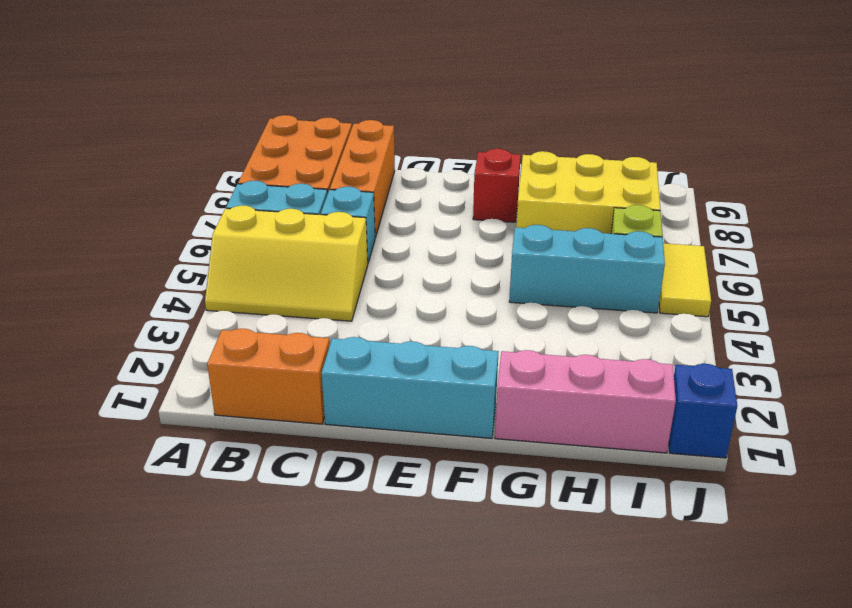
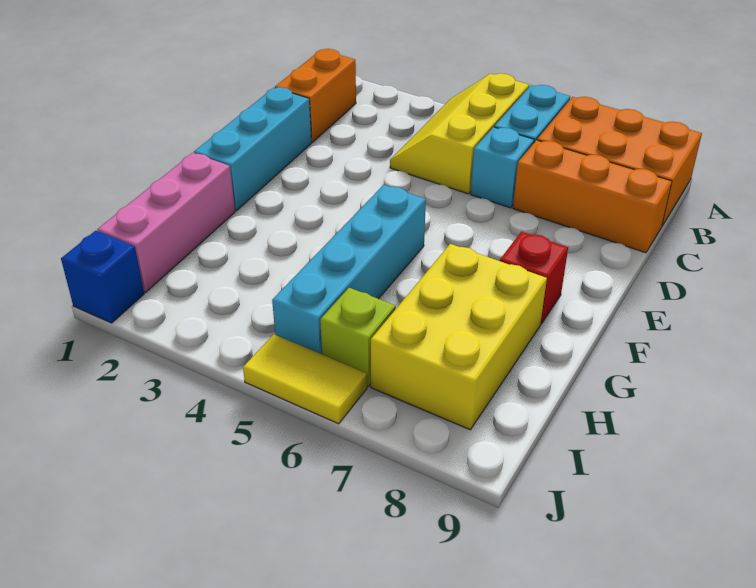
cyan brick G5:I5 level 1 -> cyan brick F5:I5 level 1

